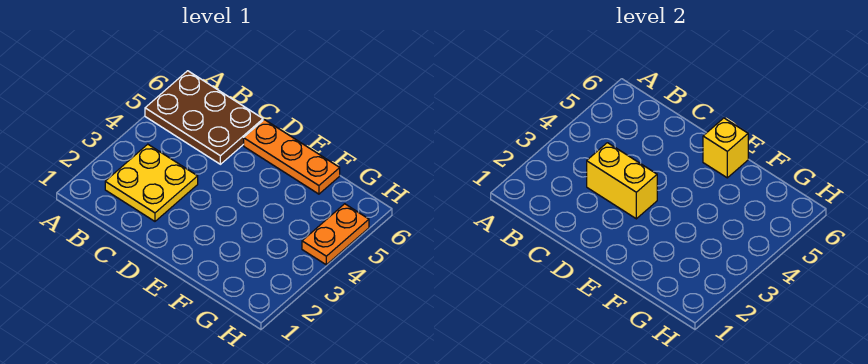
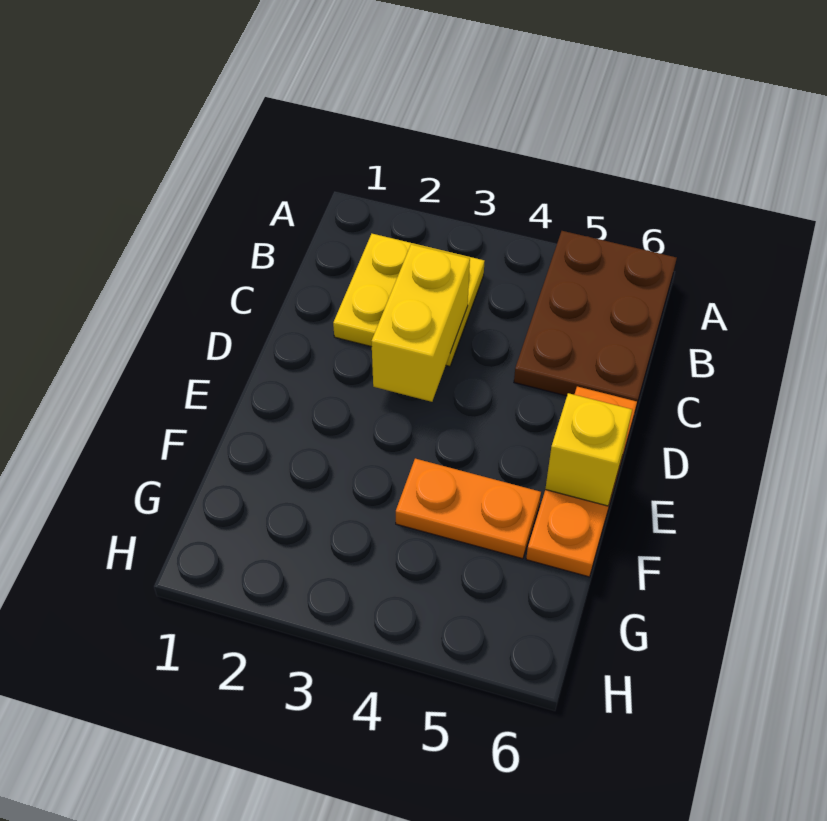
orange plate H4:H5 level 1 -> orange plate F4:F5 level 1

